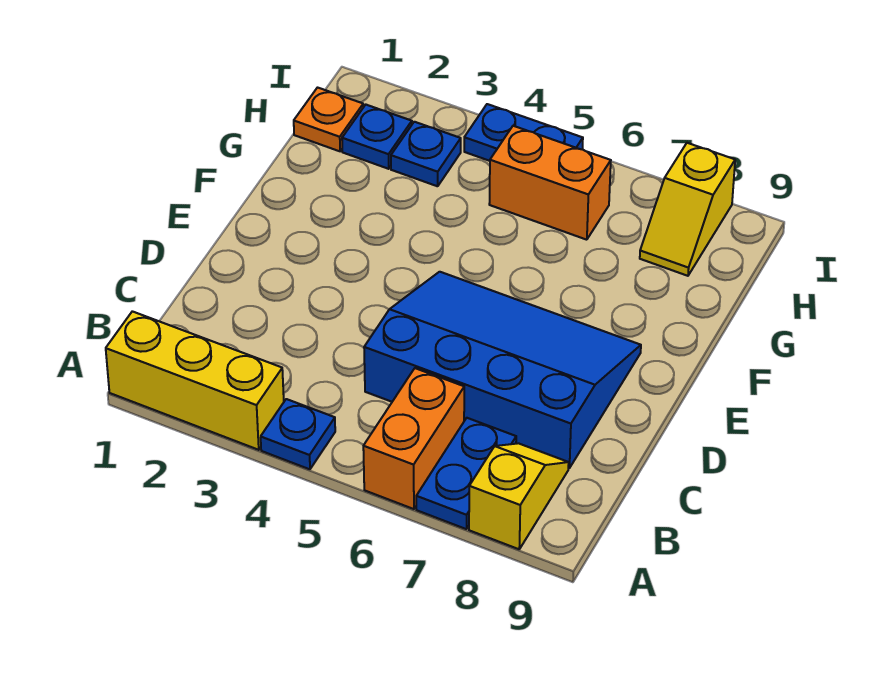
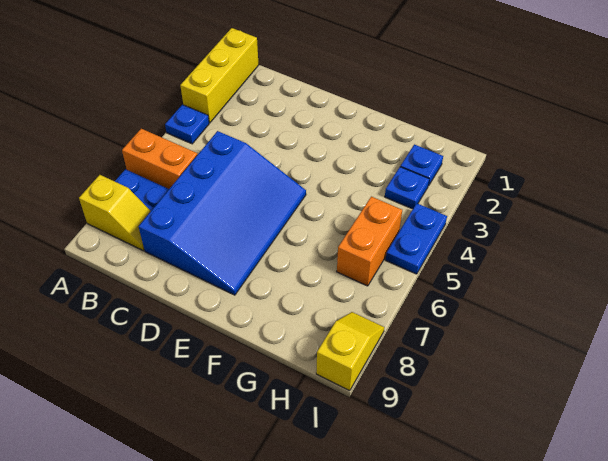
orange plate H1 level 1 -> none
yellow slope H8:I8 level 1 top I -> yellow slope I8:I9 level 1 top 9

